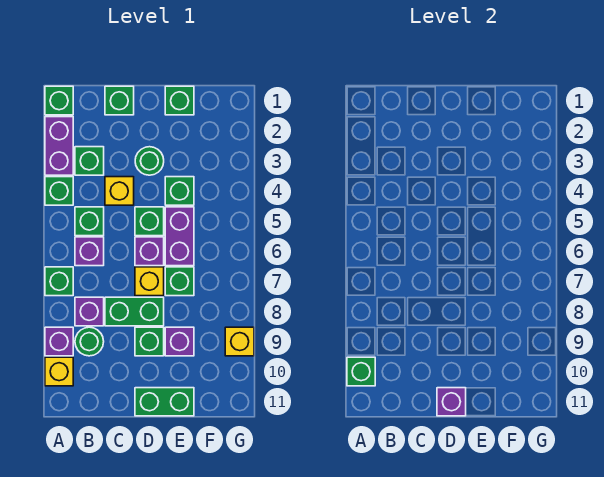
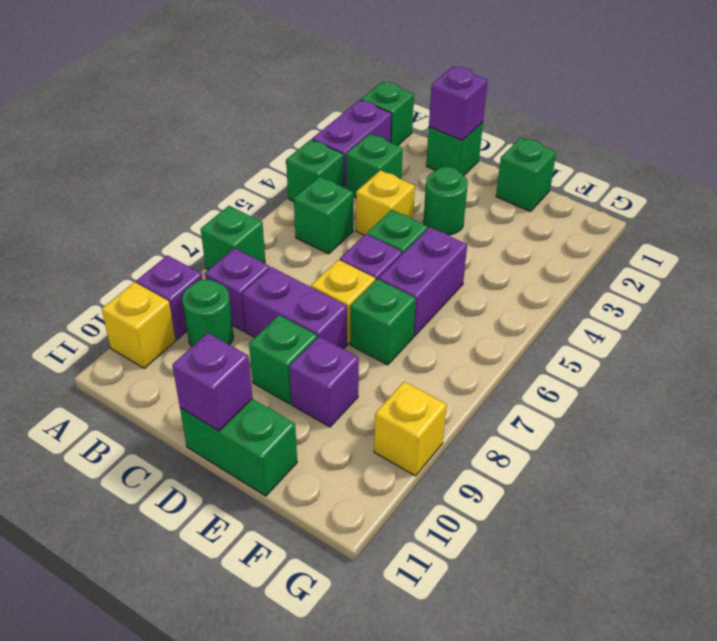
green brick A10 level 2 -> none
purple brick B6 level 1 -> purple brick C1 level 2
green brick C8:D8 level 1 -> purple brick C8:D8 level 1
green brick E4 level 1 -> none

